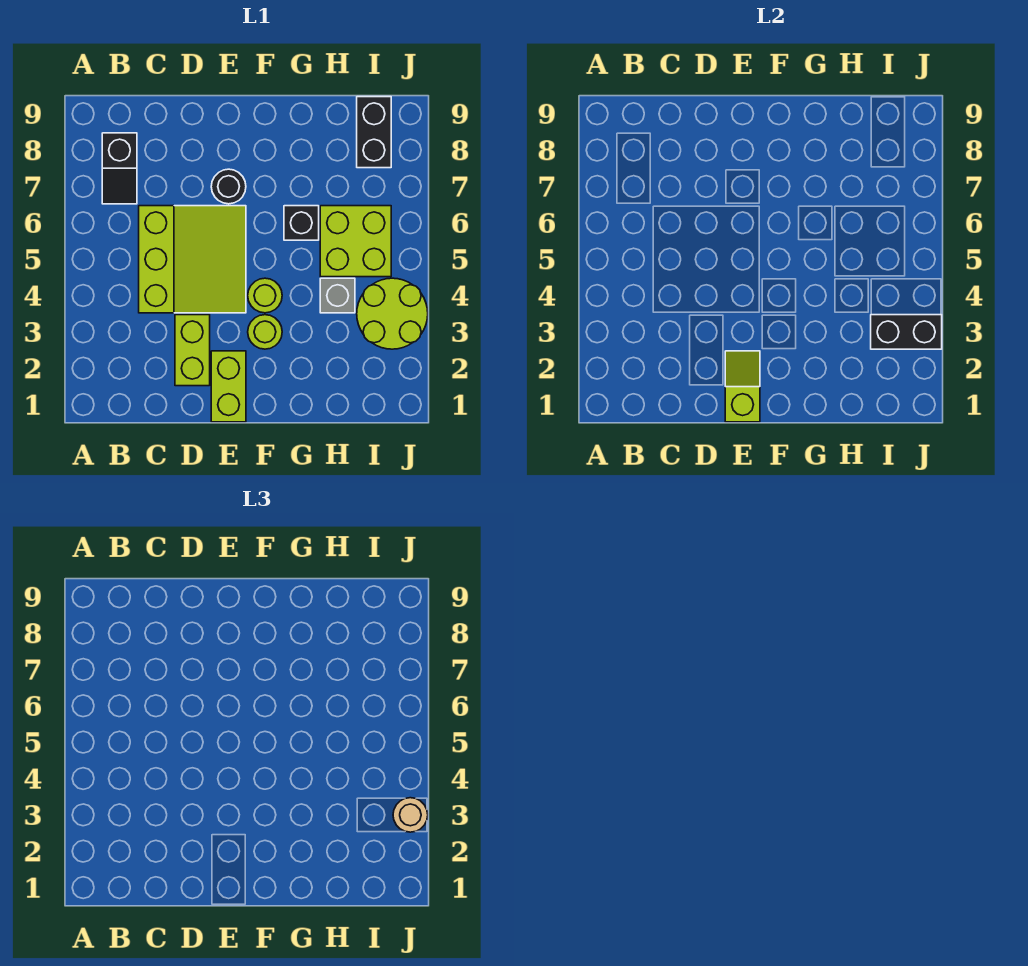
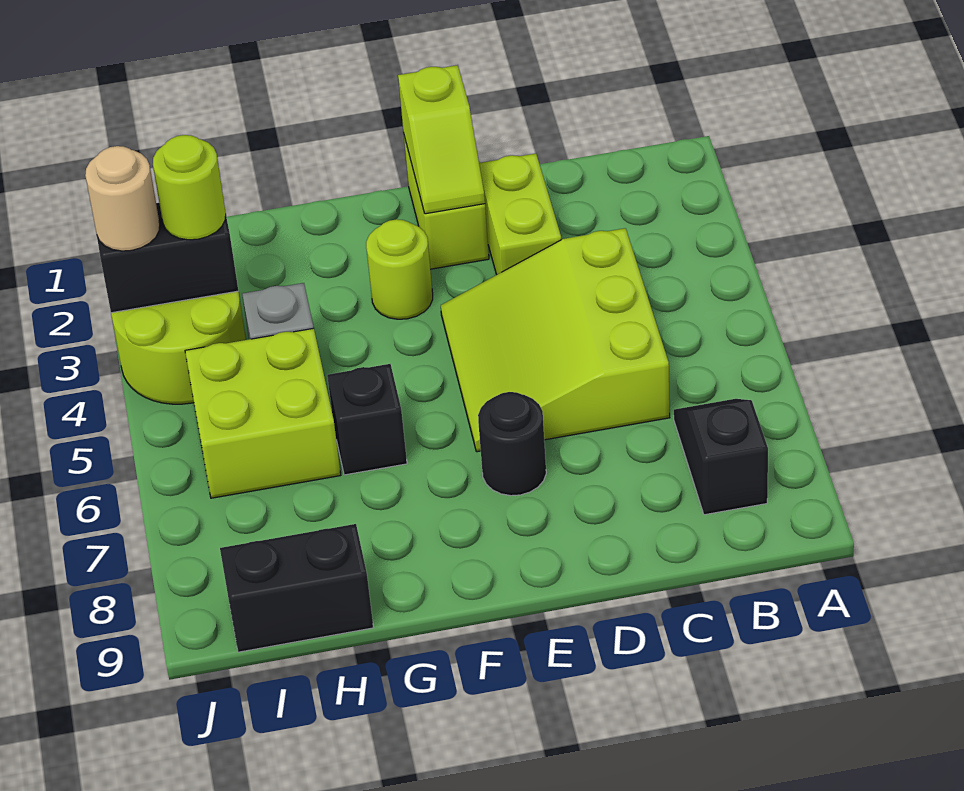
lime round brick F4 level 1 -> lime round brick I3 level 3
black brick I8:I9 level 1 -> black brick H9:I9 level 1

